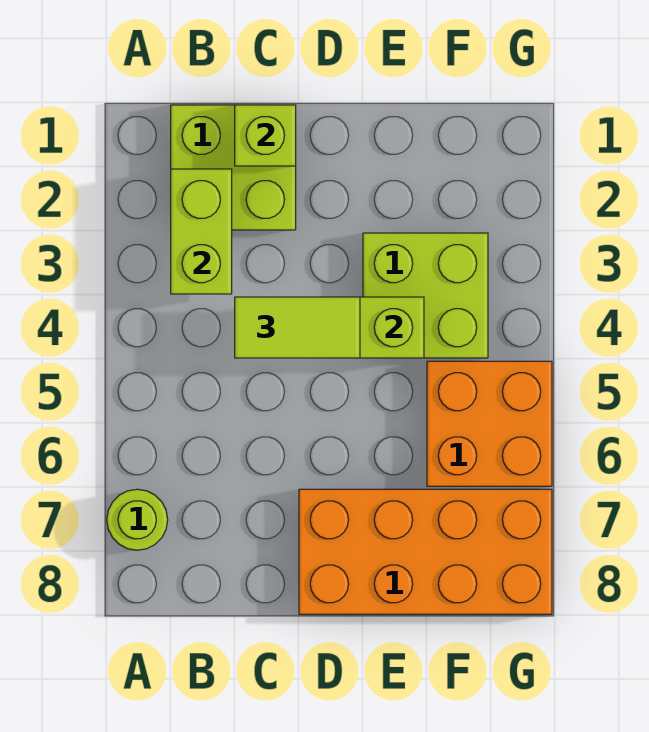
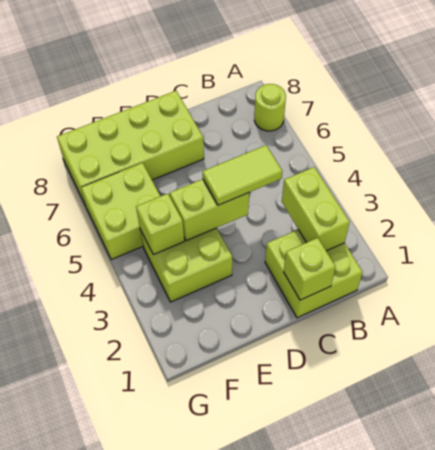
orange brick D7:G8 level 1 -> lime brick D7:G8 level 1
none -> lime brick F4 level 2
orange brick F5:G6 level 1 -> lime brick F5:G6 level 1

